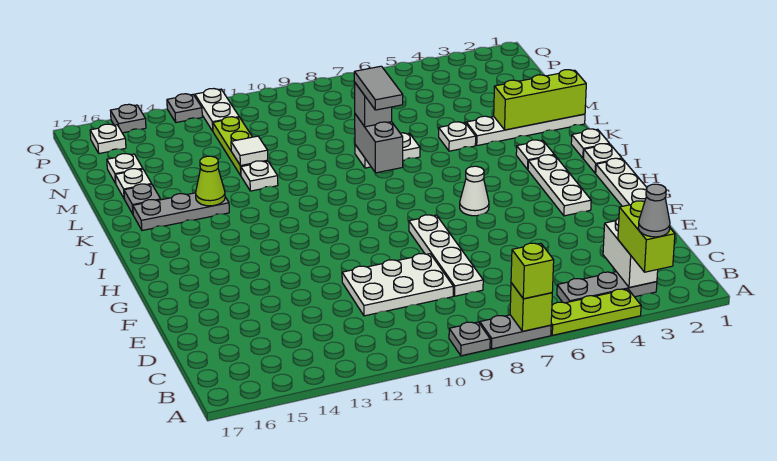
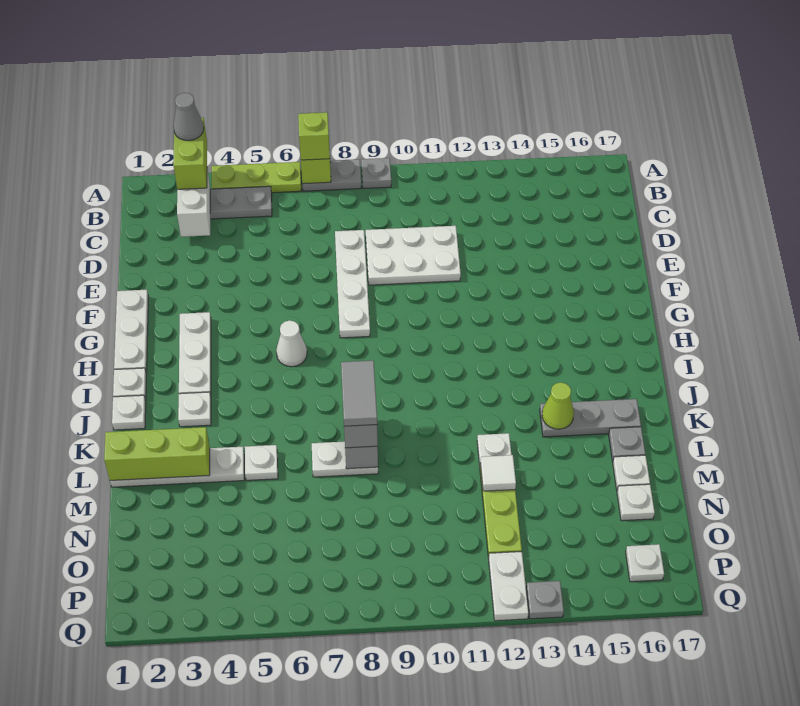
grey plate Q15 level 1 -> none

